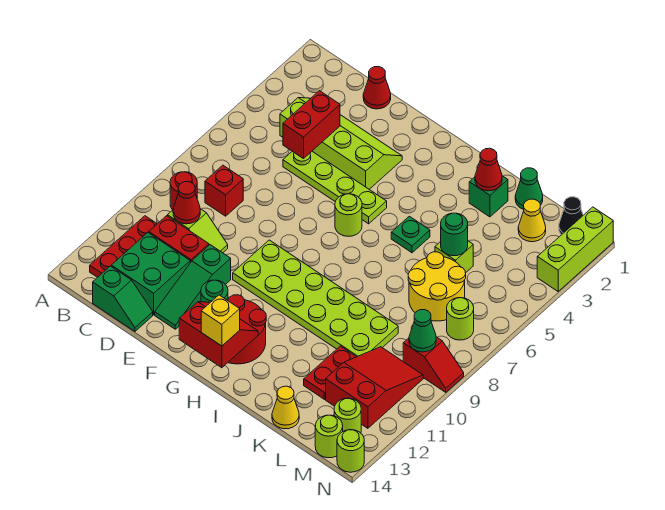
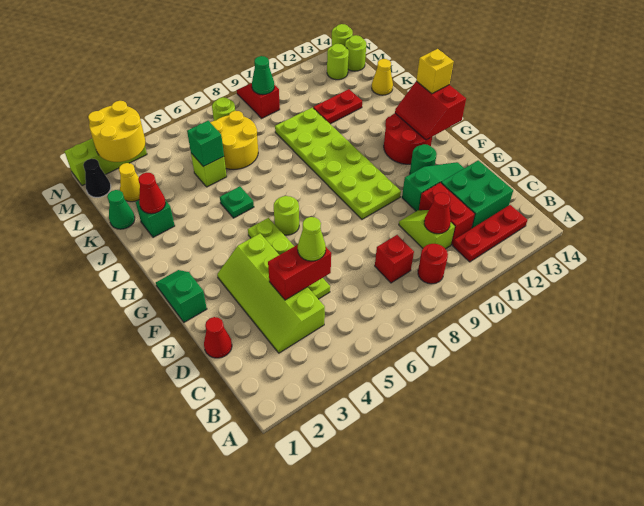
green slope C14:D14 level 1 top C -> green slope F1:G1 level 1 top F
none -> lime cone D5 level 3
green round brick K5 level 2 -> green brick K5 level 2
red slope L10:M12 level 1 top 12 -> none
none -> yellow round brick M2:N3 level 2

